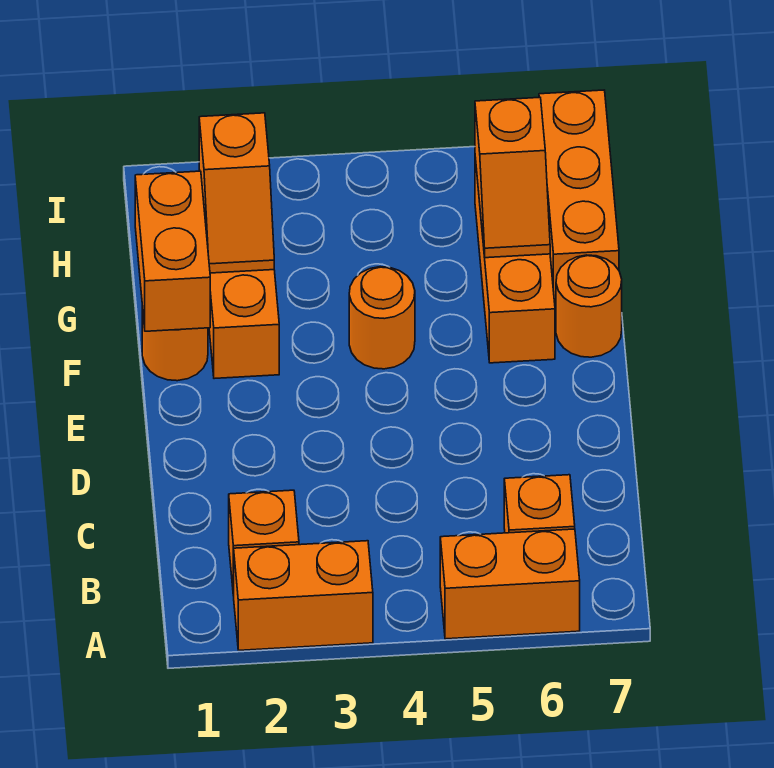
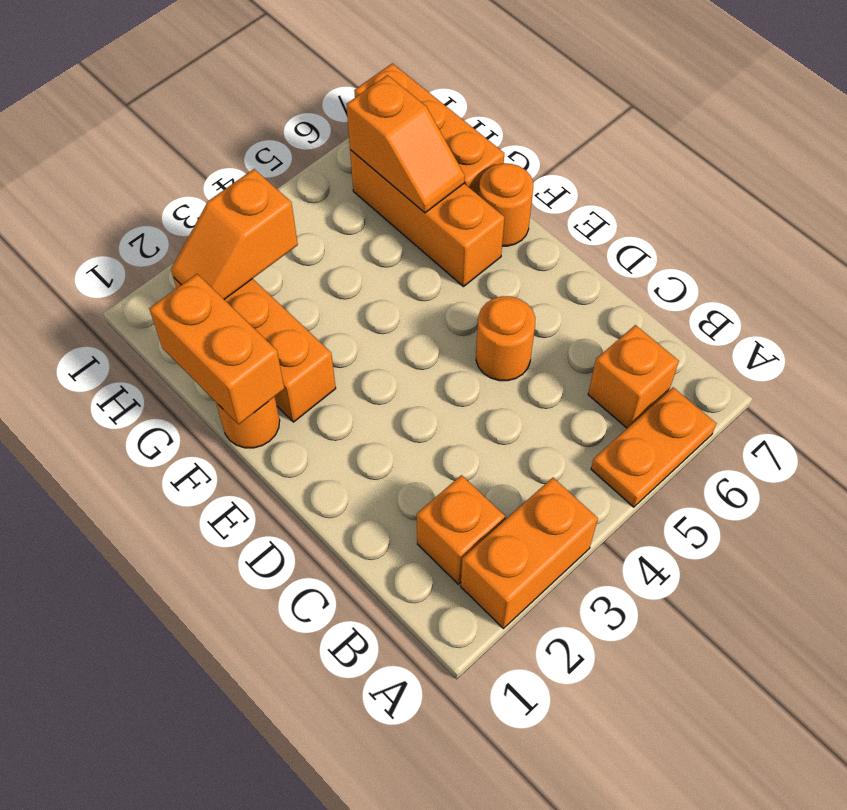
orange brick A5:A6 level 1 -> orange plate A5:A6 level 1
orange round brick F4 level 1 -> orange round brick D5 level 1
orange slope G2:H2 level 2 top H -> orange slope H2:H3 level 2 top 3

